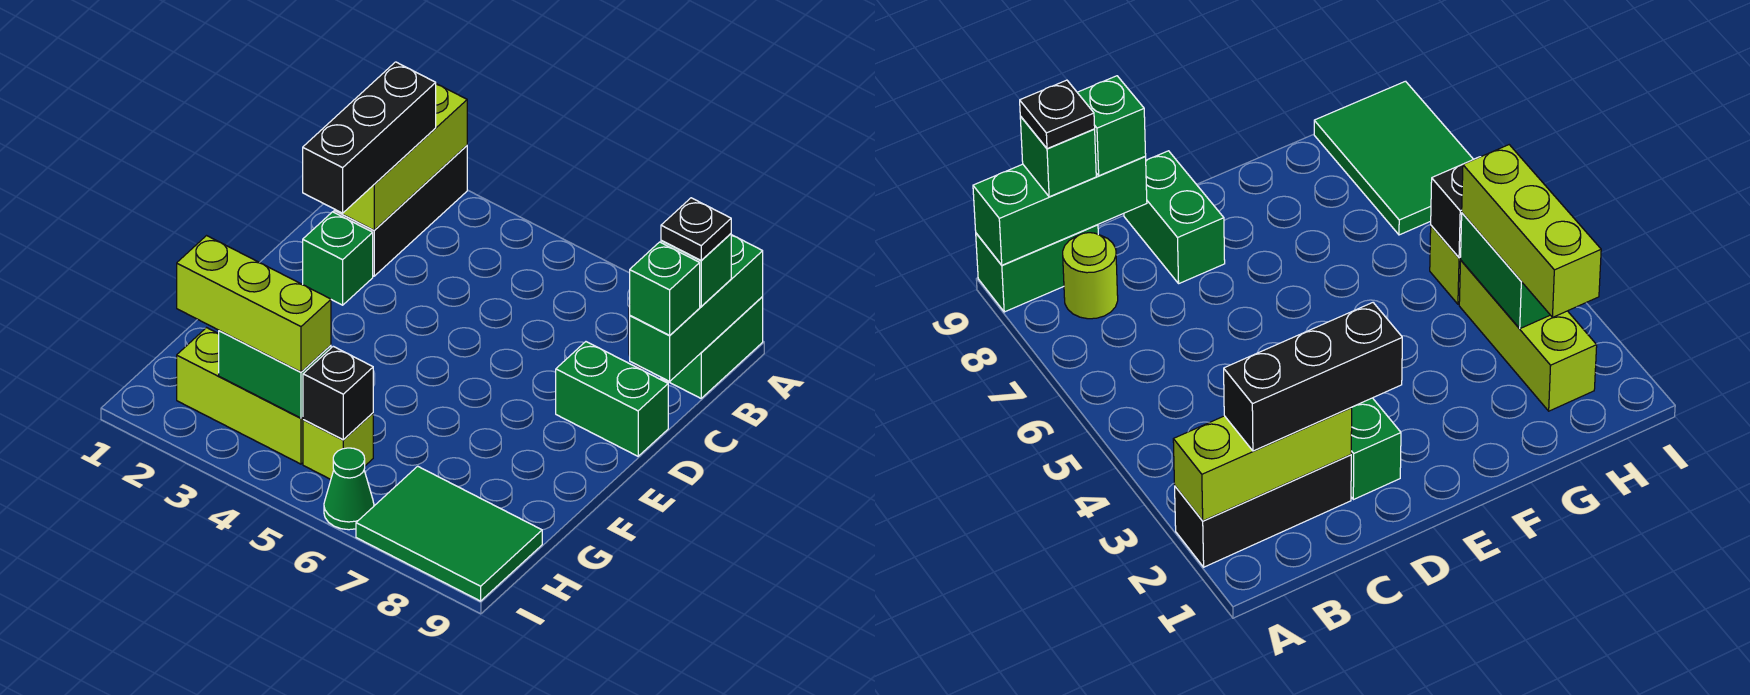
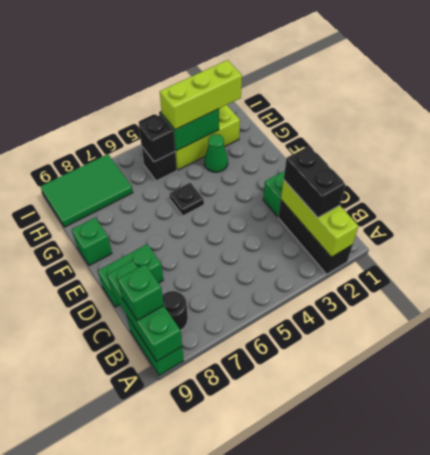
black brick B2:D2 level 3 -> black brick B2:C2 level 3
lime round brick B8 level 1 -> black round brick B8 level 1
black plate B9 level 4 -> black plate F5 level 1
green brick C9 level 3 -> green brick F9 level 1
lime brick H5 level 1 -> black brick H5 level 1
green cone I6 level 1 -> green cone G3 level 1

